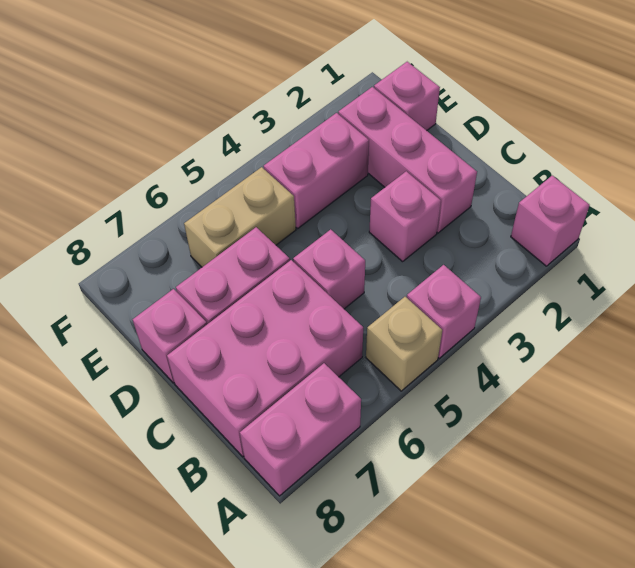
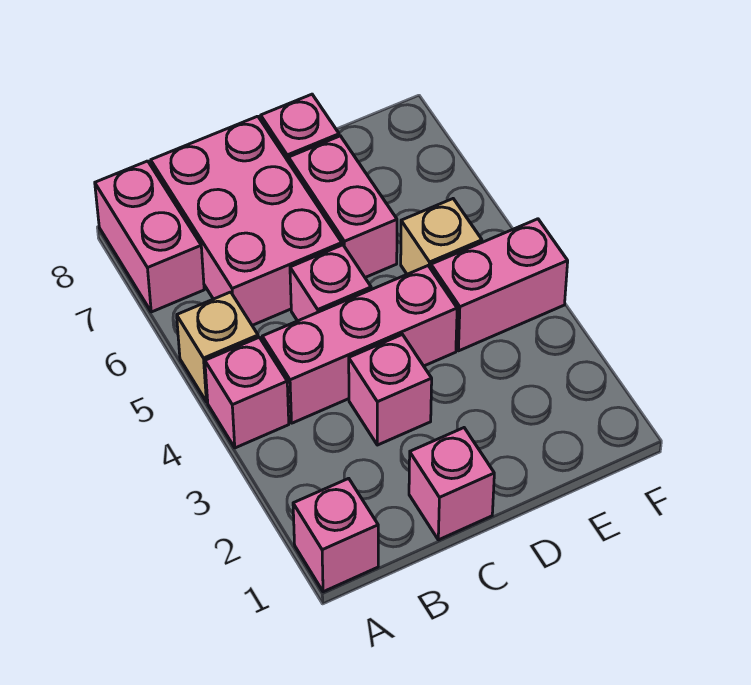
pink brick C2:E2 level 1 -> pink brick B4:D4 level 1
pink brick E1 level 1 -> pink brick C1 level 1
pink brick E3:E4 level 1 -> pink brick E4:F4 level 1
tan brick E5:E6 level 1 -> tan brick E5 level 1

